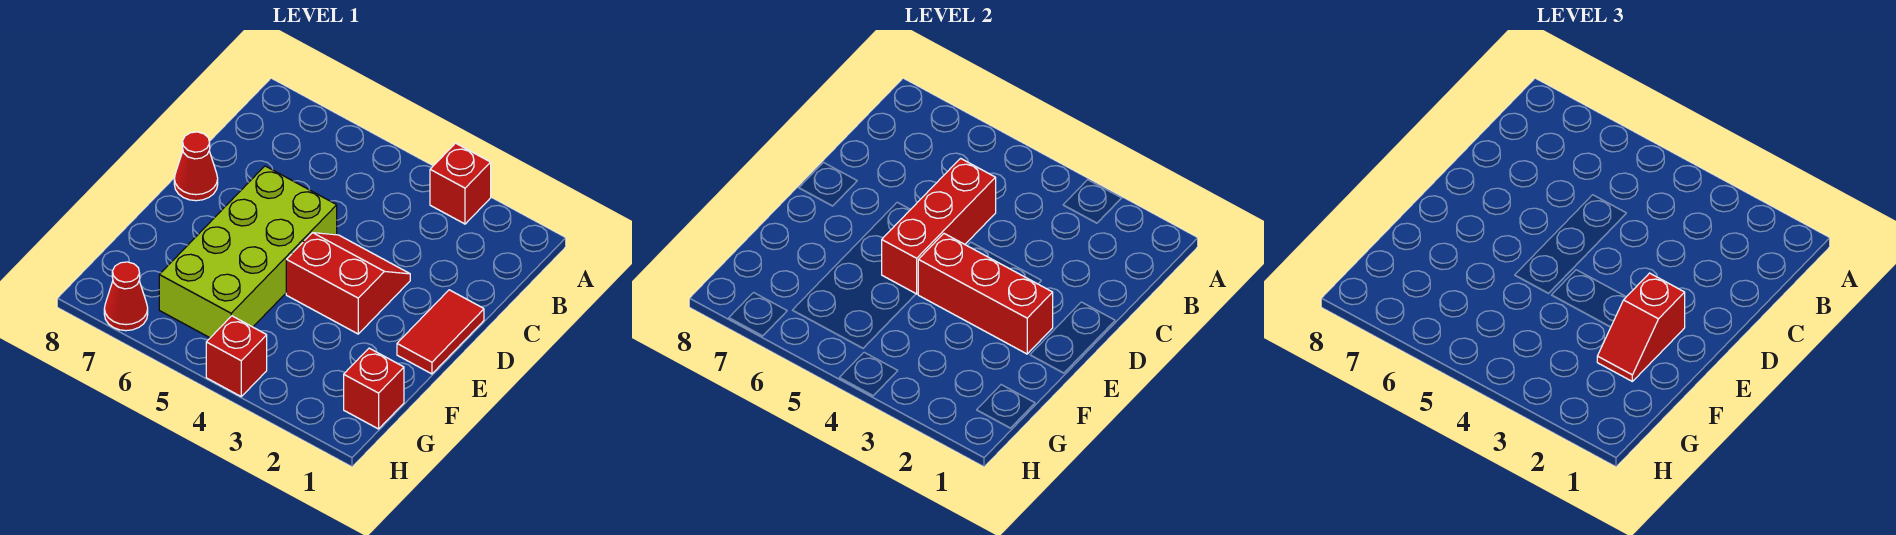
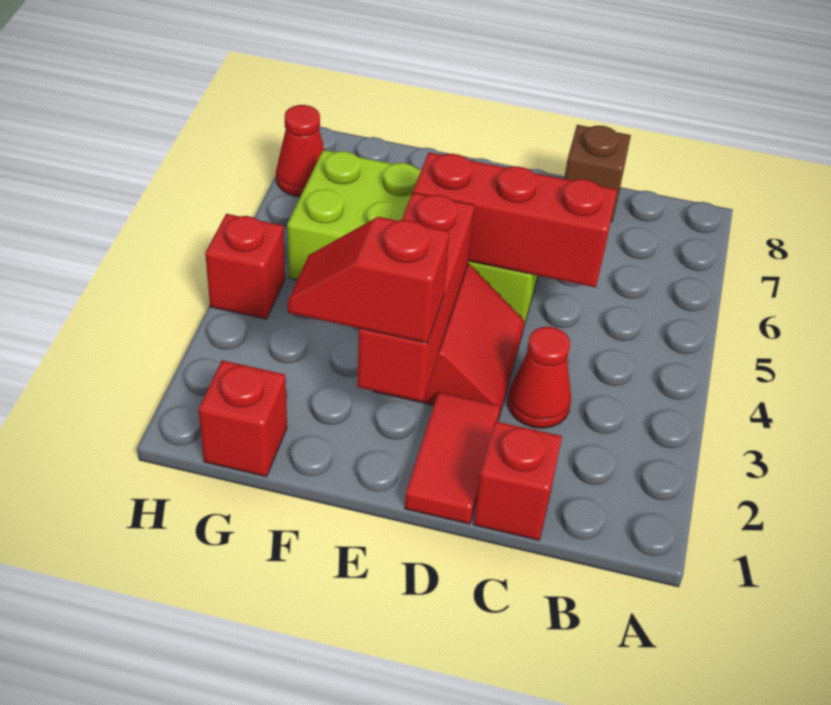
red brick A3 level 1 -> red brick C1 level 1
none -> brown brick C8 level 1
red tile D1:E1 level 1 -> red tile D1:D2 level 1
red cone D8 level 1 -> red cone C3 level 1

